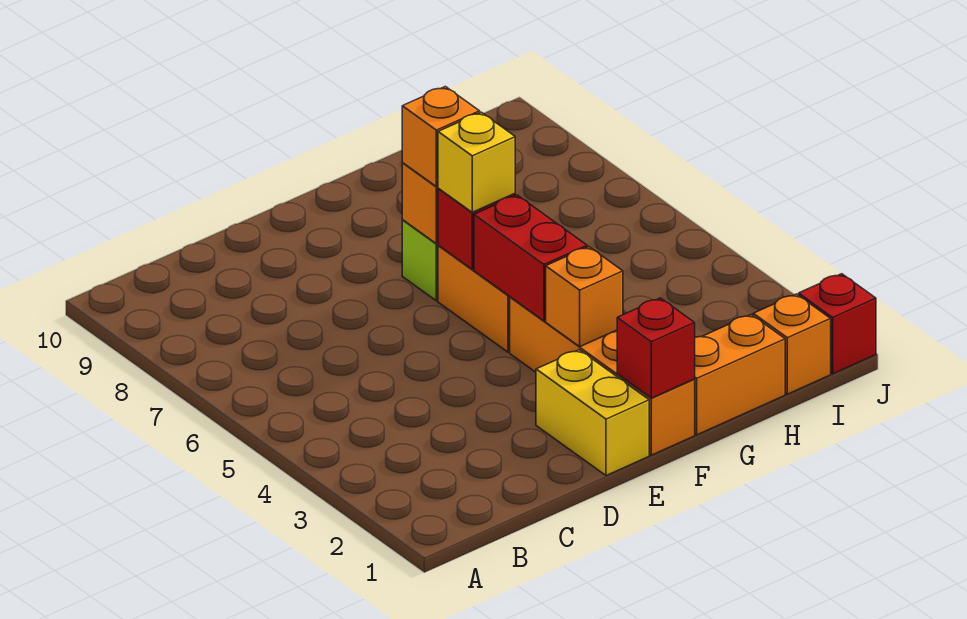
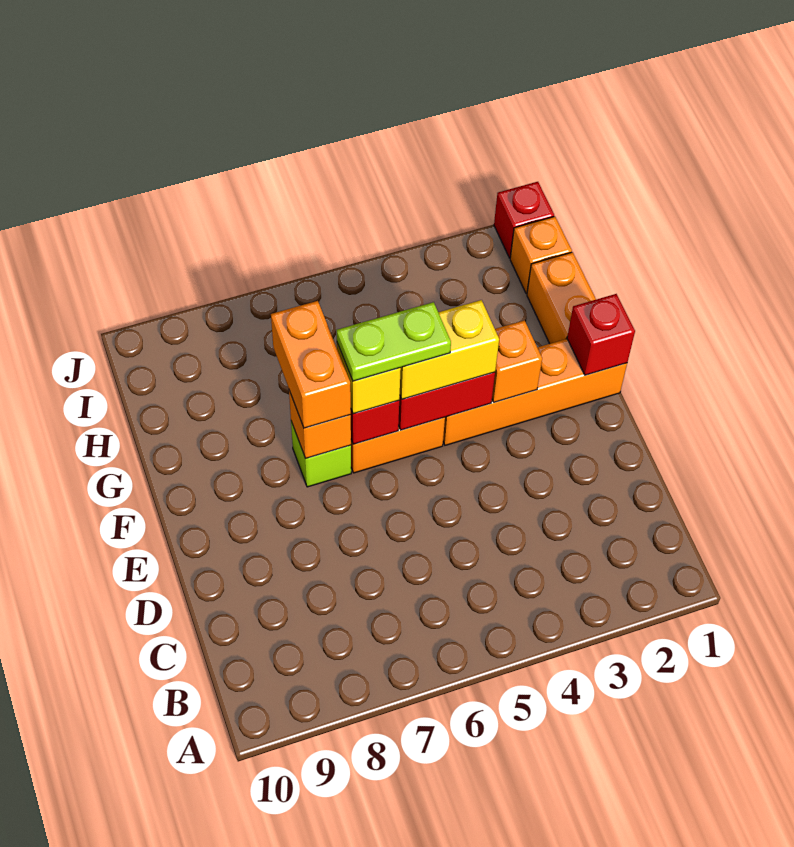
yellow brick E1:E2 level 1 -> yellow brick F4:F5 level 3
none -> lime plate F5:F6 level 4
orange brick F7 level 3 -> orange brick F7:G7 level 3

